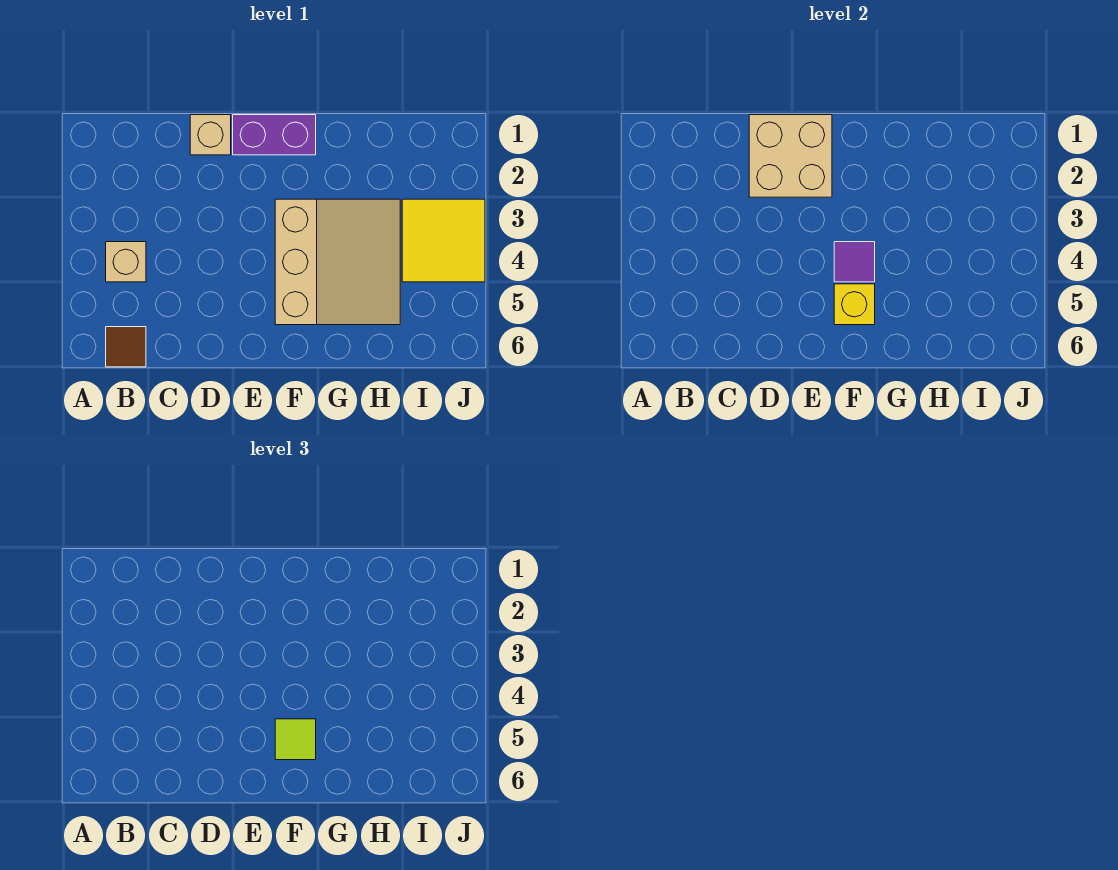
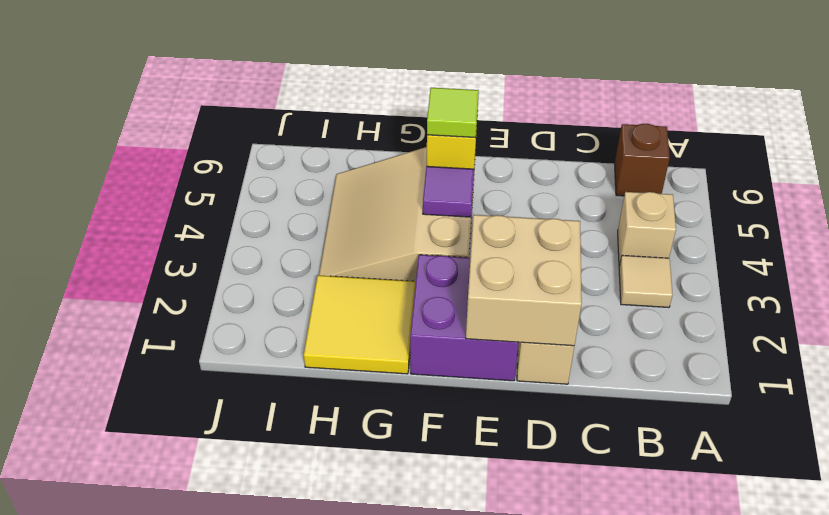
none -> tan tile B3 level 1
brown tile B6 level 1 -> brown brick B6 level 1
purple brick E1:F1 level 1 -> purple brick E1:F2 level 1
yellow tile I3:J4 level 1 -> yellow tile G1:H2 level 1

